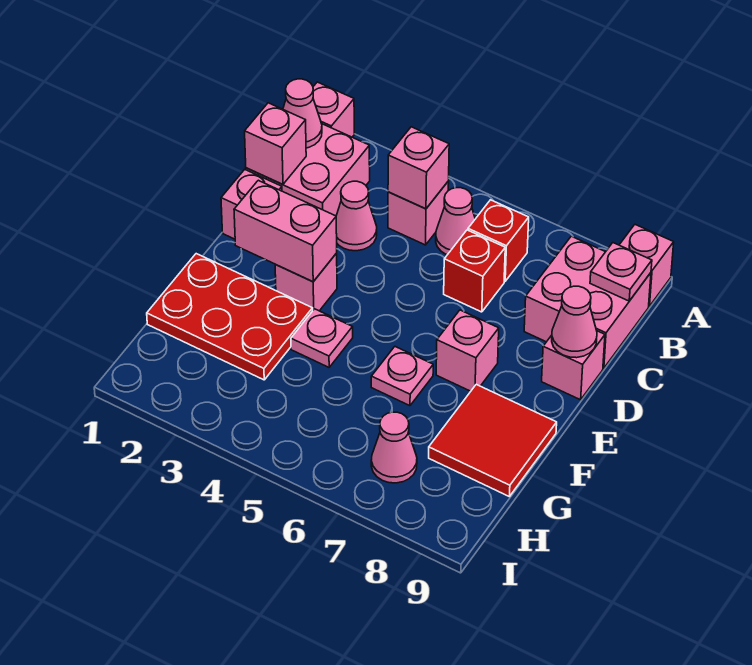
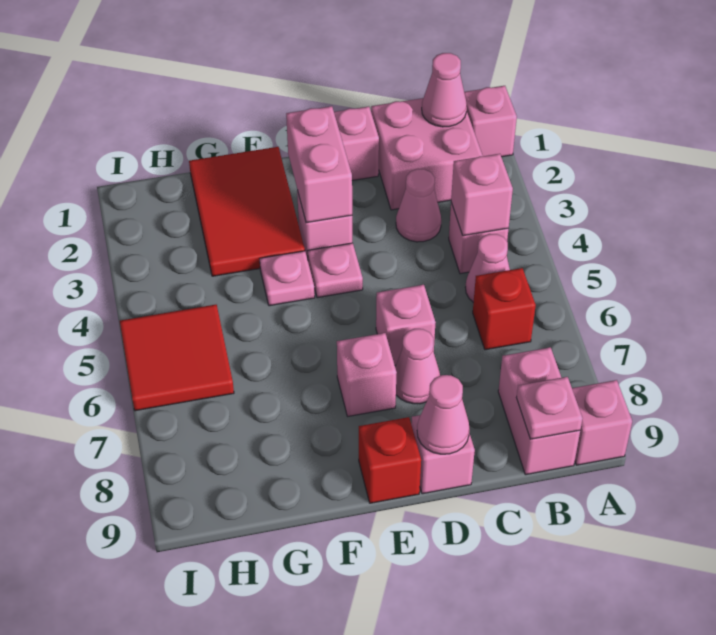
pink brick B8:C9 level 1 -> pink brick B8:B9 level 1
pink brick C1 level 2 -> pink brick D6 level 1
red brick C6 level 1 -> red brick E9 level 1
red plate F1:G3 level 1 -> red tile F1:G3 level 1
pink plate F6 level 1 -> pink plate E4 level 1
red tile F8:G9 level 1 -> red tile H5:I6 level 1
pink cone H7 level 1 -> pink cone D7 level 1

